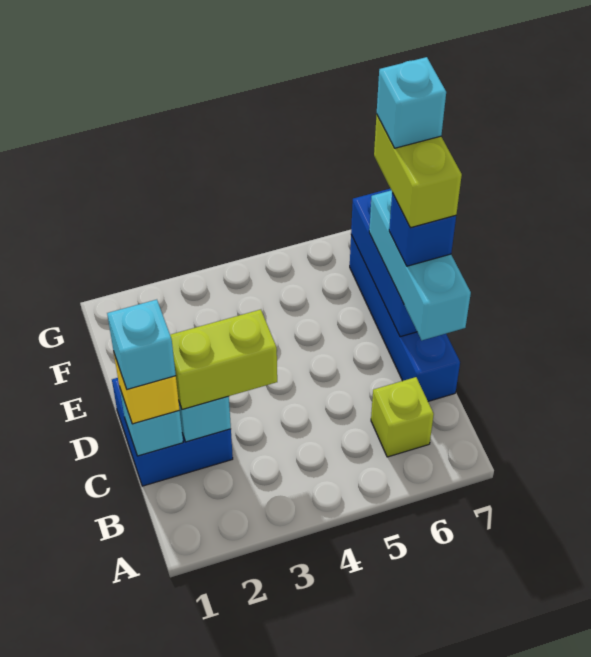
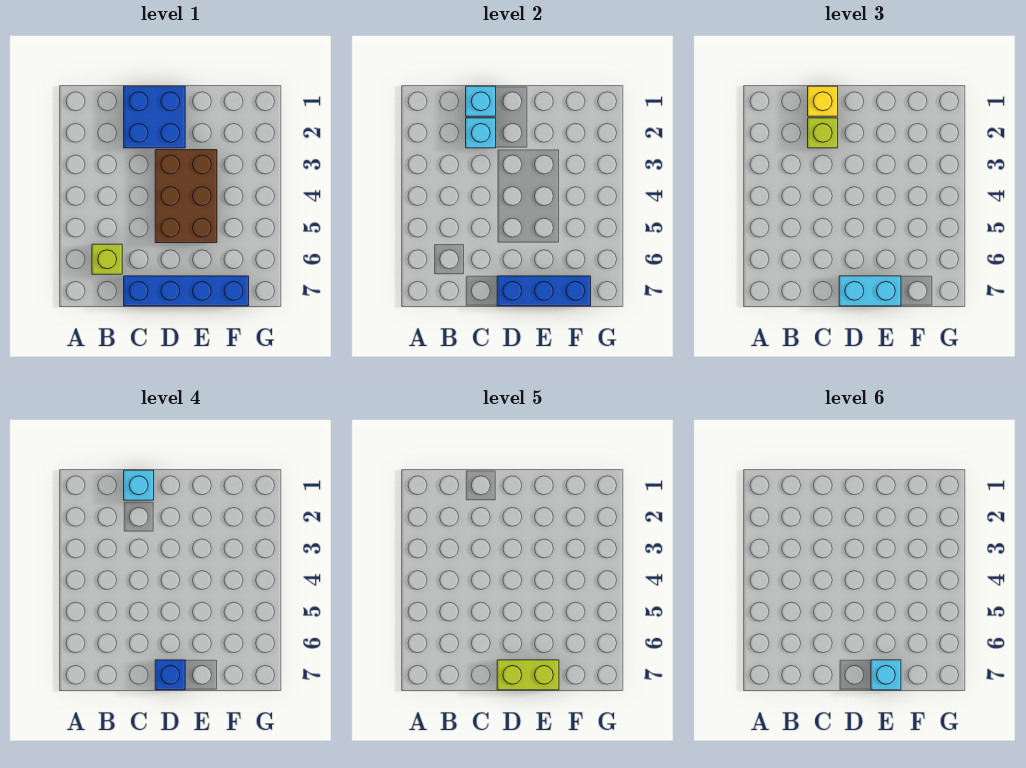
lime brick C2:C3 level 3 -> lime brick C2 level 3
cyan brick C7:E7 level 3 -> cyan brick D7:E7 level 3
none -> brown brick D3:E5 level 1

